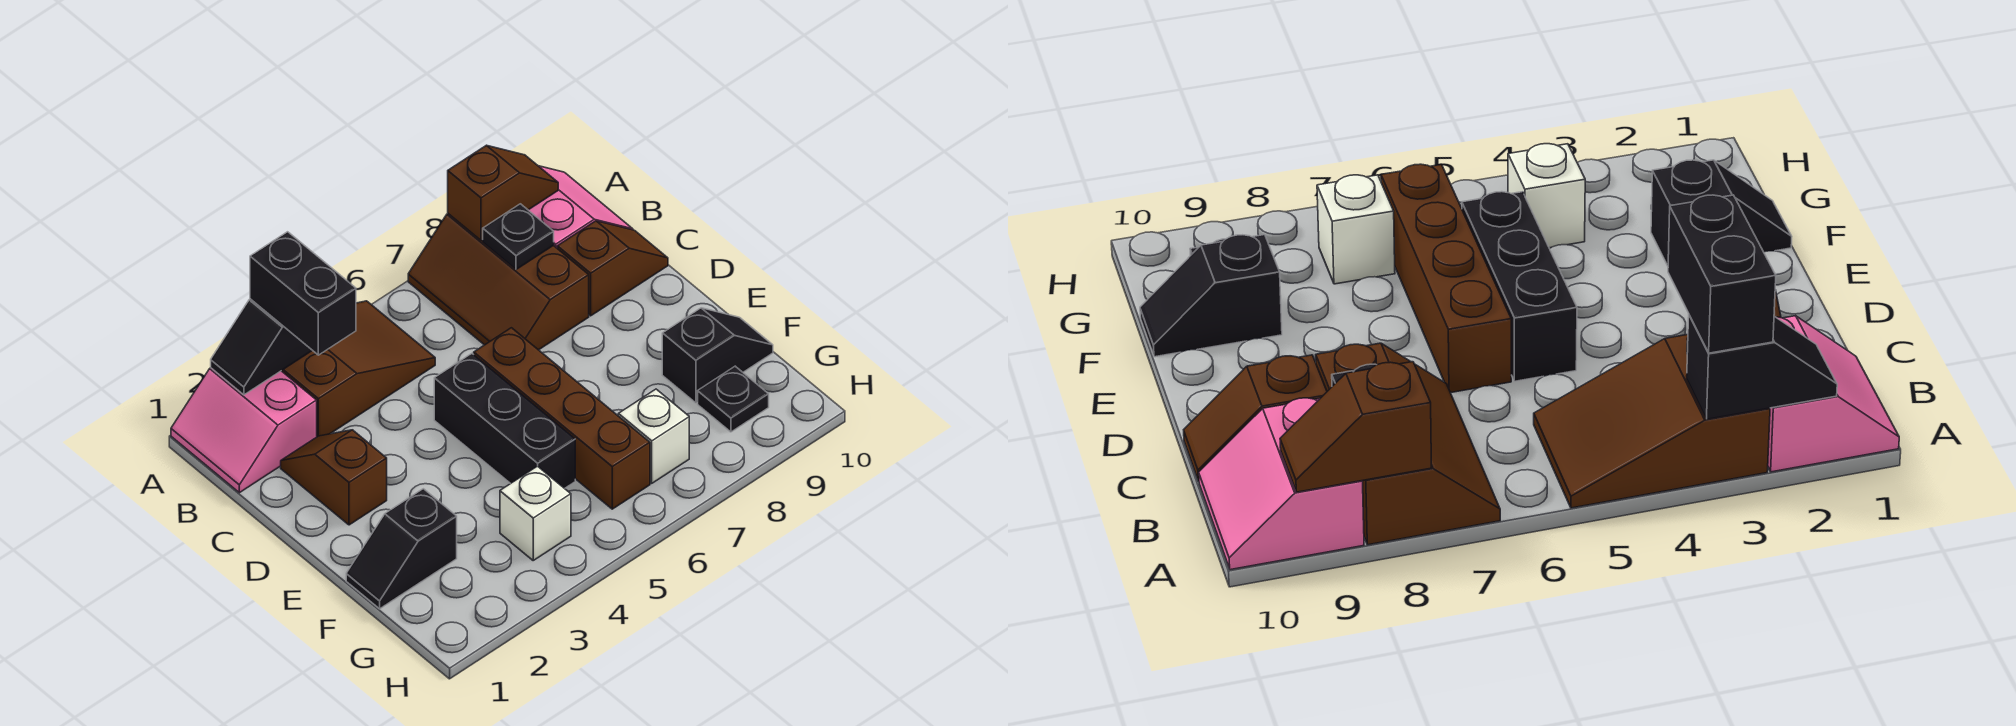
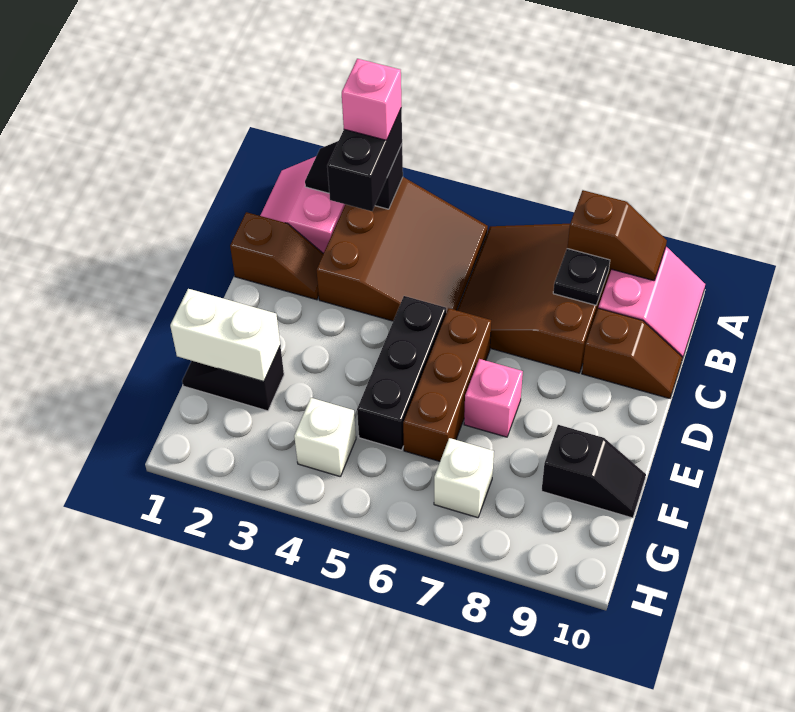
brown slope A3:B5 level 1 top 3 -> brown slope A3:C5 level 1 top 3
none -> pink brick A3 level 4
brown slope A7:C8 level 1 top 8 -> brown slope A6:C8 level 1 top 8
brown slope C2:D2 level 1 top D -> brown slope C1:C2 level 1 top 1
brown brick D6:G6 level 1 -> brown brick D6:F6 level 1
none -> pink brick E7 level 1
none -> white brick F1:F2 level 2
black plate G9 level 1 -> none

